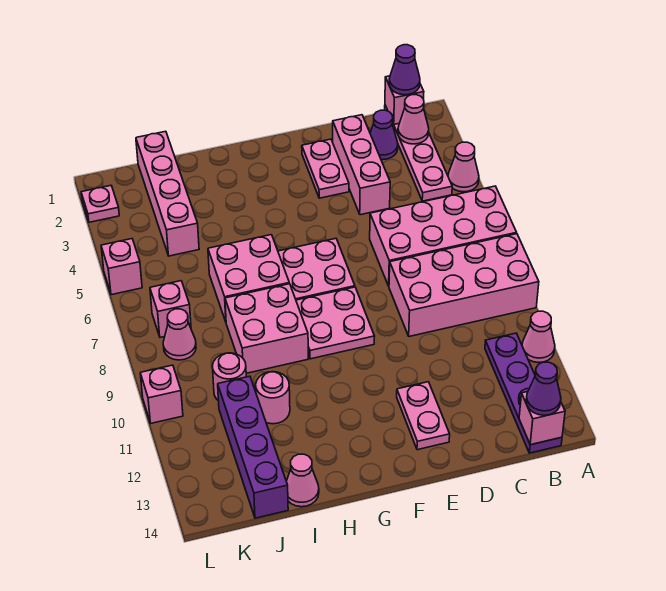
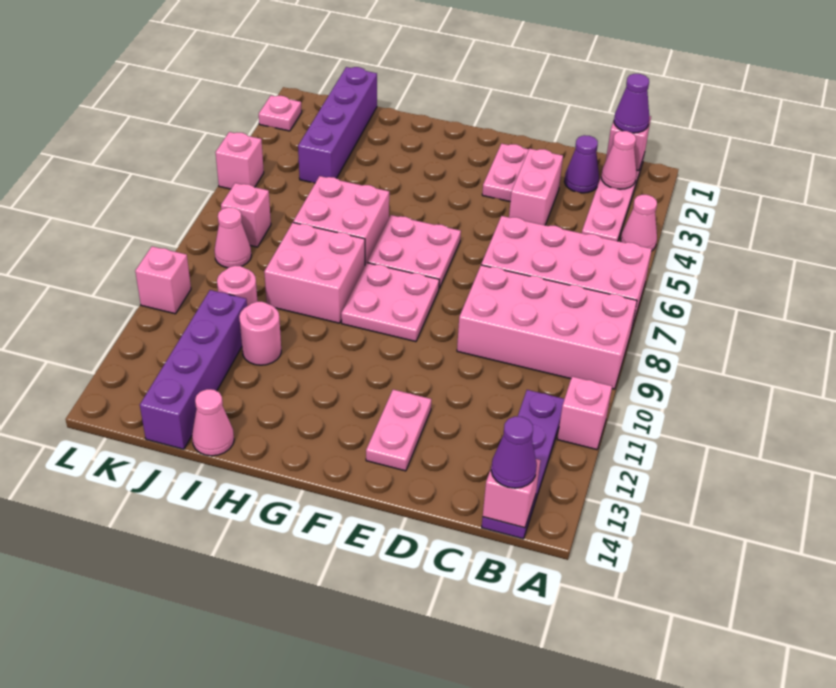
pink cone A11 level 1 -> pink brick A11 level 1
pink brick D2:D4 level 1 -> pink brick D3:D4 level 1
pink brick J1:J4 level 1 -> purple brick J1:J4 level 1

